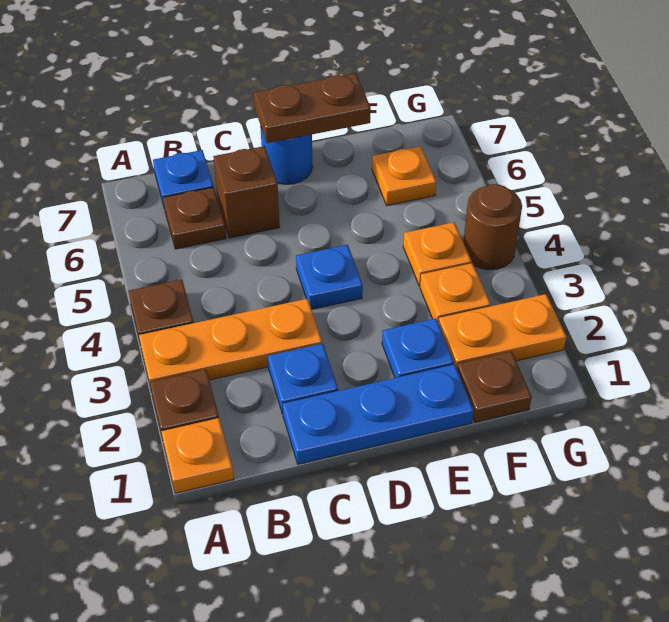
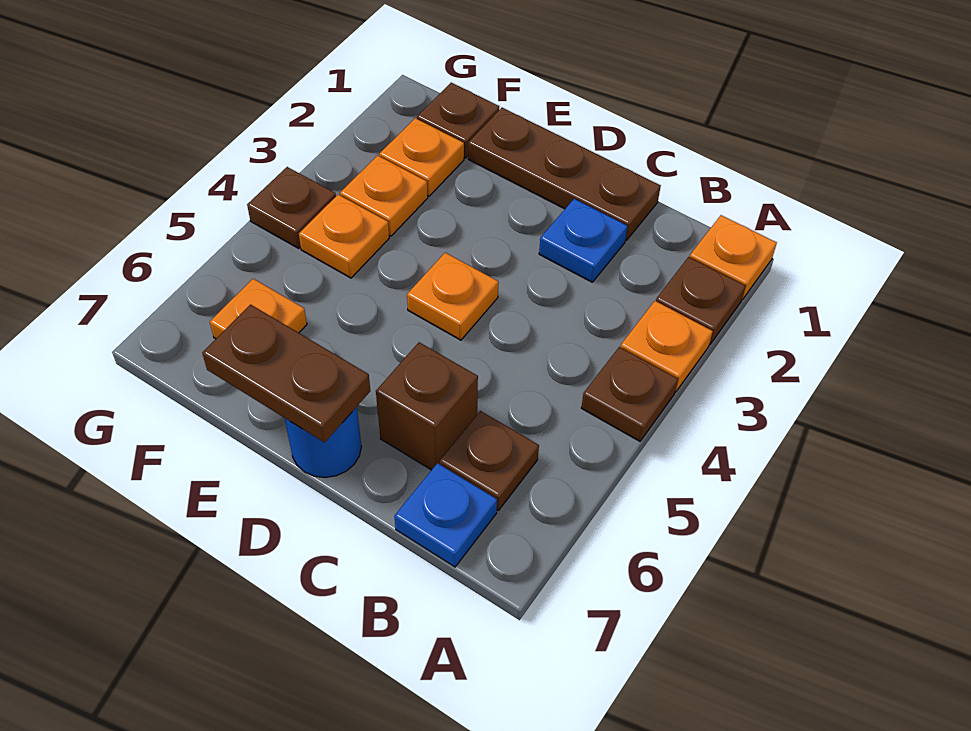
orange plate A3:C3 level 1 -> orange plate A3 level 1
blue plate C1:E1 level 1 -> brown plate C1:E1 level 1
blue plate D4 level 1 -> orange plate D4 level 1
blue plate E2 level 1 -> none
orange plate F2:G2 level 1 -> orange plate F2 level 1
brown round brick G4 level 1 -> brown plate G4 level 1

